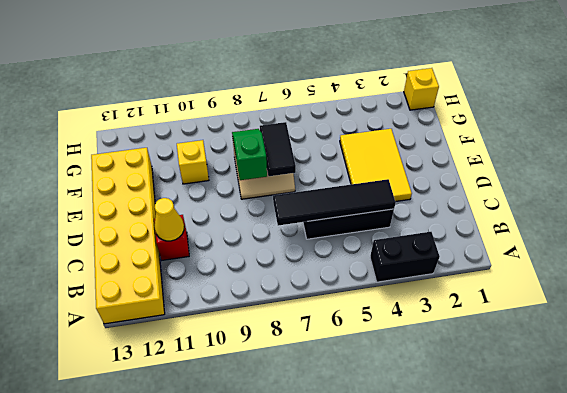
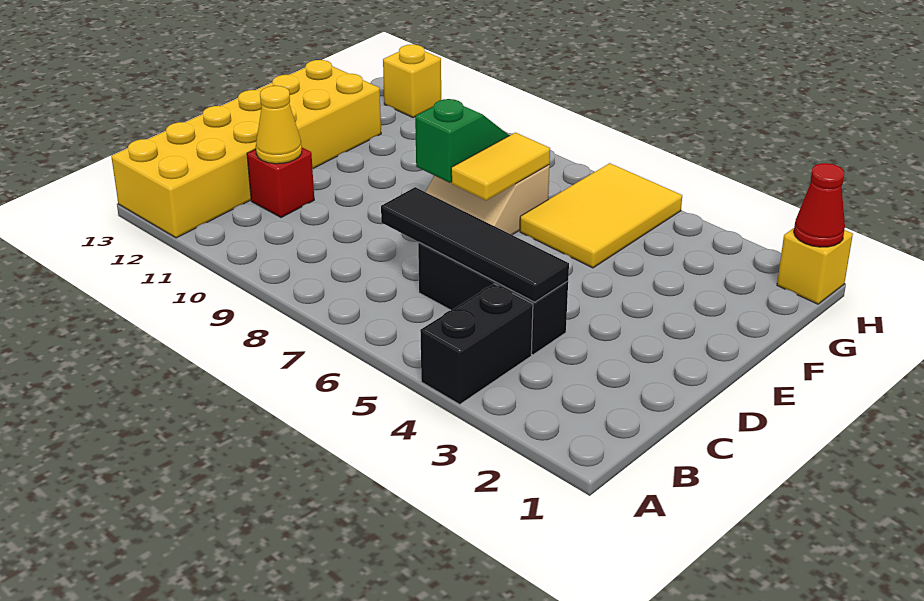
black brick A3:A4 level 1 -> black brick A4:B4 level 1
yellow tile D3:F4 level 1 -> yellow tile F5:H6 level 1
black tile E7:F7 level 2 -> yellow tile E7:F7 level 2
yellow brick F10 level 1 -> yellow brick H12 level 1
none -> red cone H1 level 2

